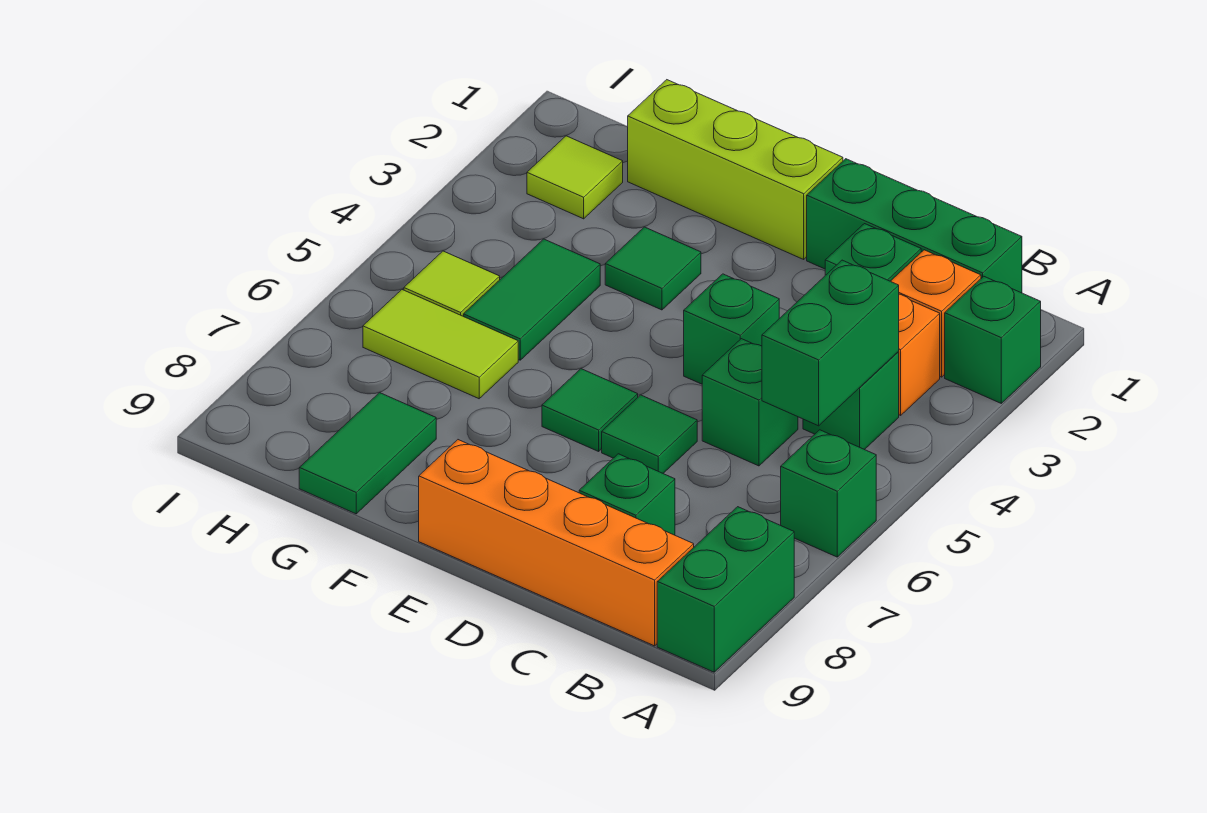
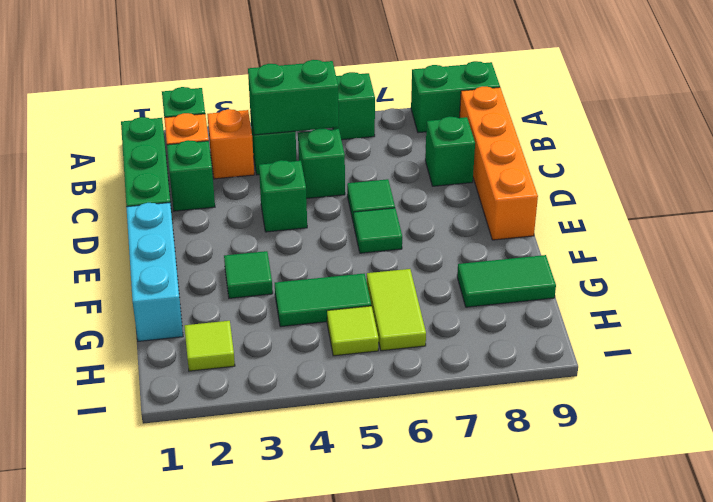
lime brick E1:G1 level 1 -> cyan brick E1:G1 level 1

